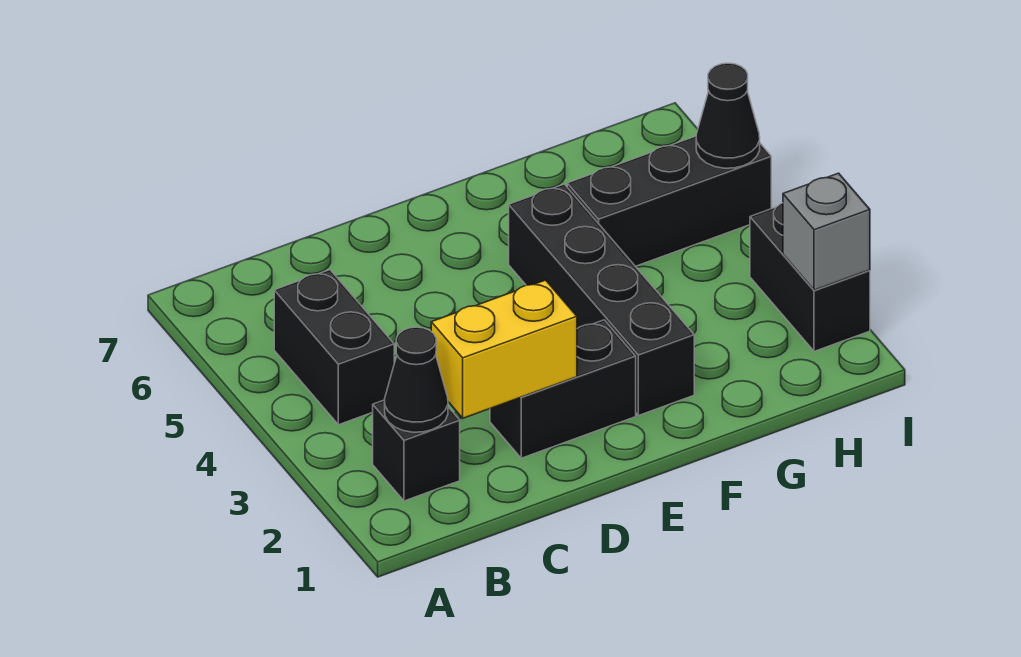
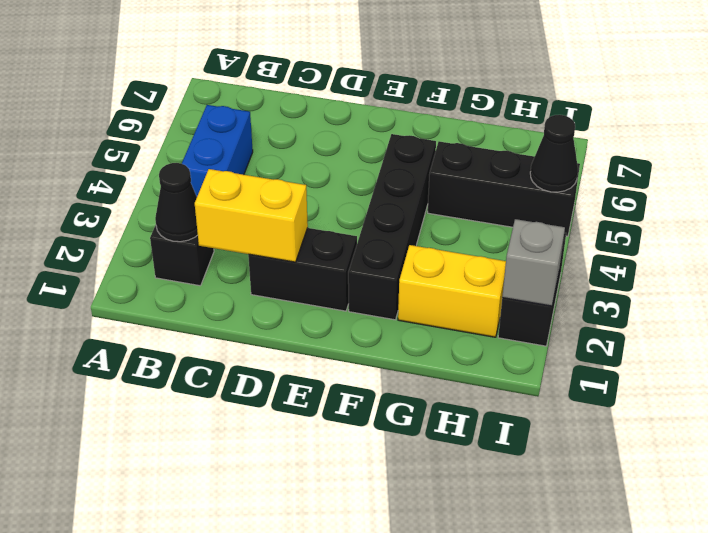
black brick B4:B5 level 1 -> blue brick B4:B5 level 1
none -> yellow brick G2:H2 level 1

